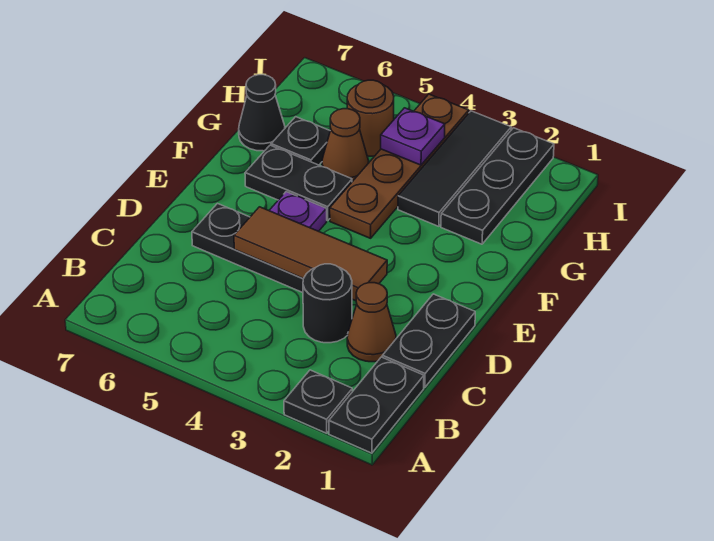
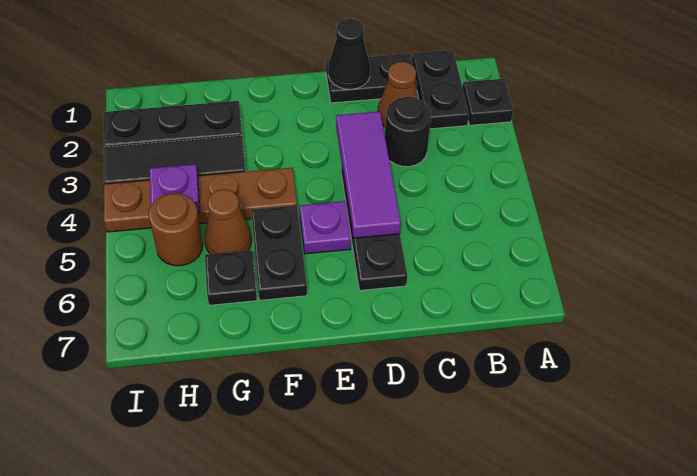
black plate A1:B1 level 1 -> black plate B1:B2 level 1
brown tile D3:D5 level 2 -> purple tile D3:D5 level 2
black cone G7 level 1 -> black cone D1 level 2

